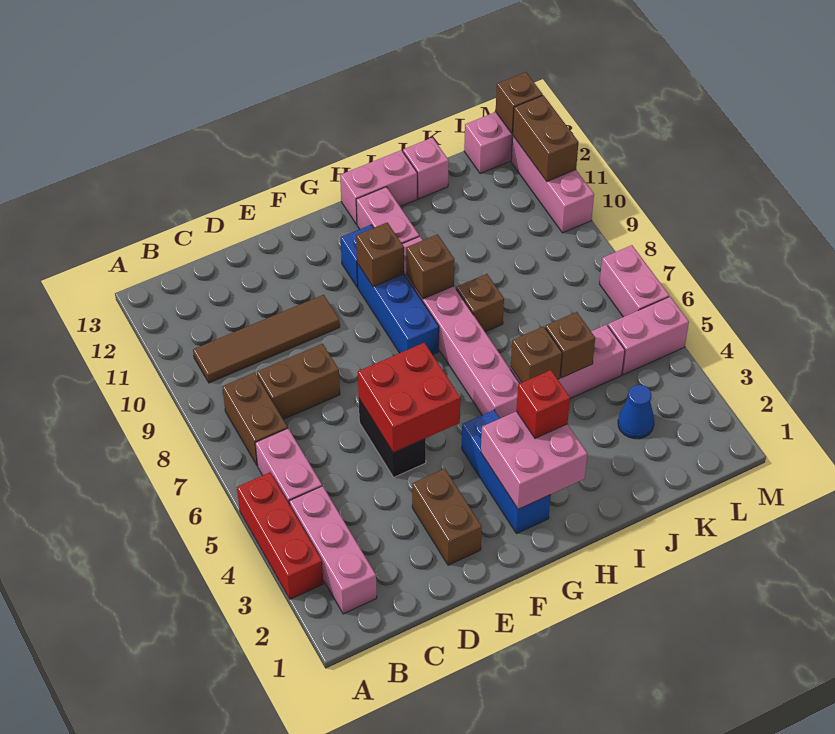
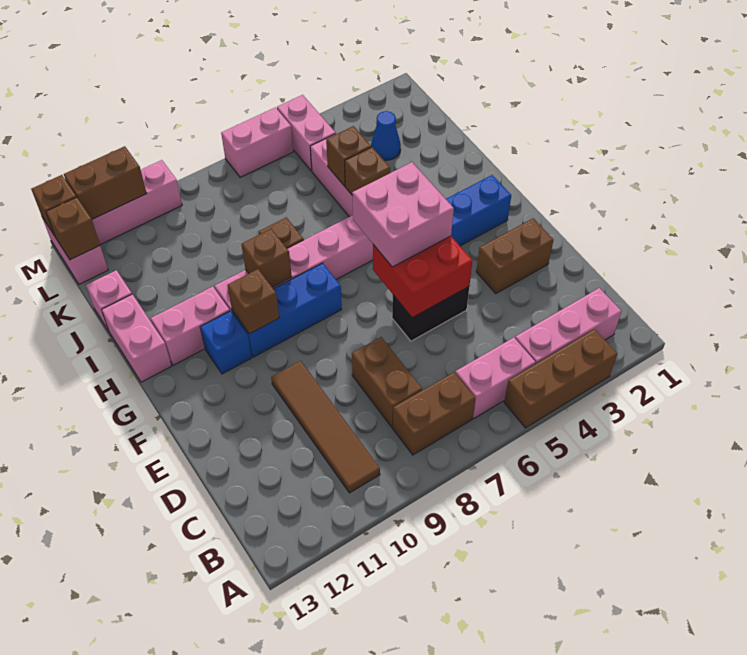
red brick A3:A5 level 1 -> brown brick A3:A5 level 1
pink brick G2:H3 level 2 -> pink brick F5:G6 level 3
red brick H3 level 3 -> none
none -> brown brick L13 level 2

